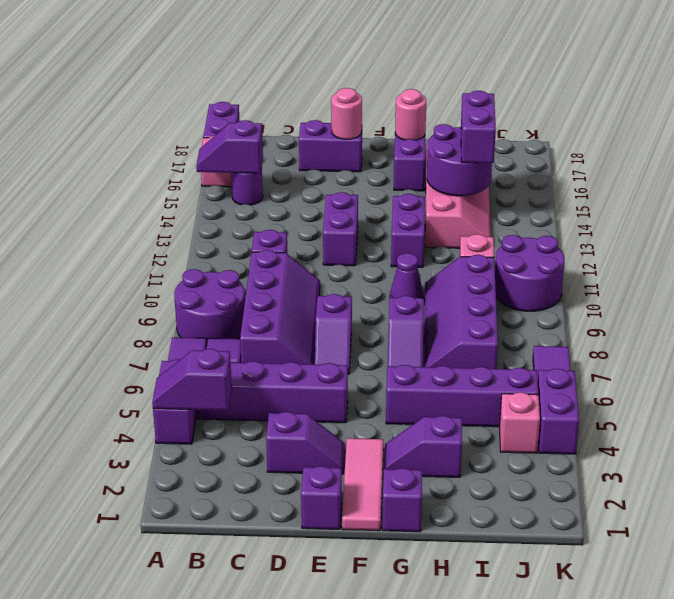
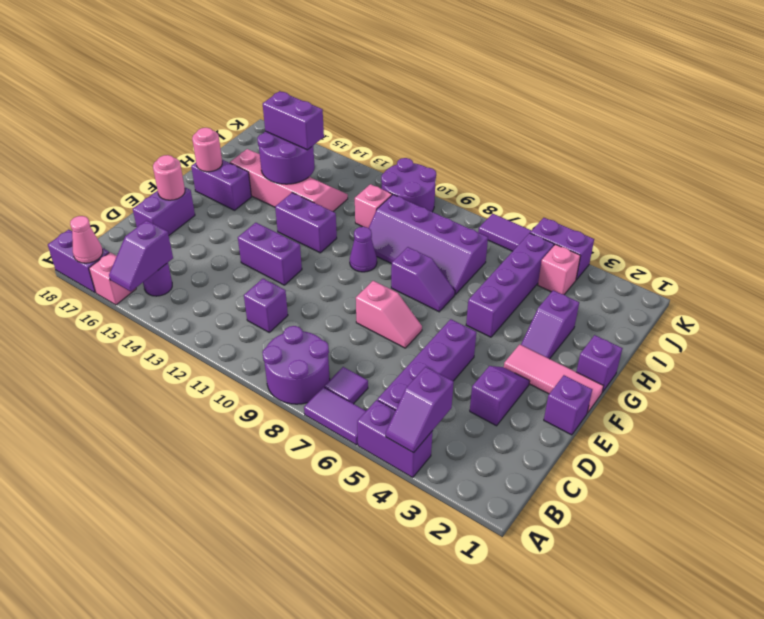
none -> pink cone A17 level 2
purple slope C7:D10 level 1 top C -> none
purple slope E7:E8 level 1 top 8 -> pink slope E7:E8 level 1 top 8

